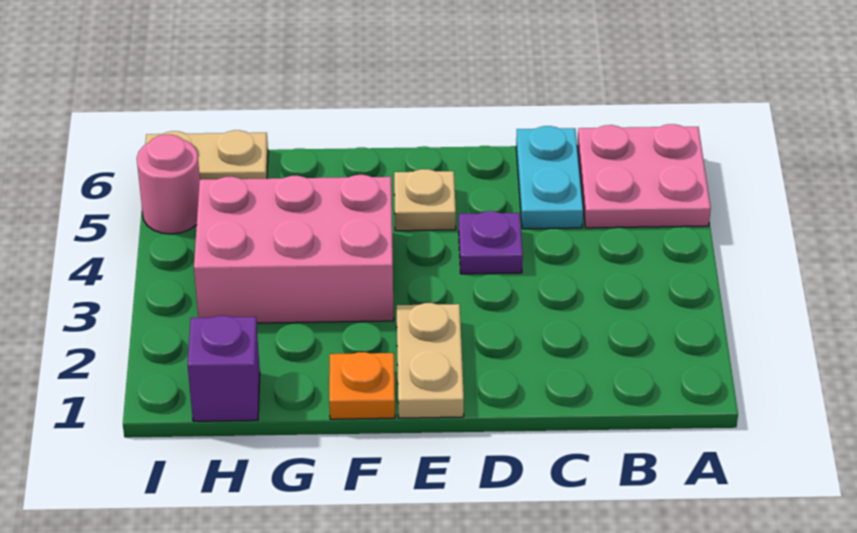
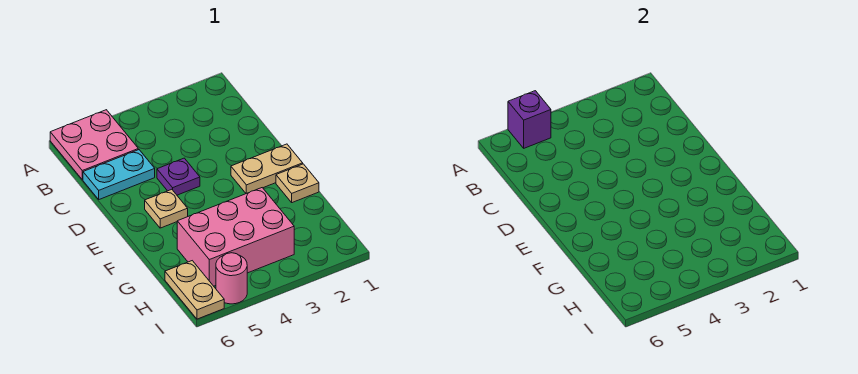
orange plate F1 level 1 -> tan plate F1 level 1
pink brick F3:H4 level 1 -> pink brick G3:H5 level 1
purple brick H1 level 1 -> purple brick A5 level 2

